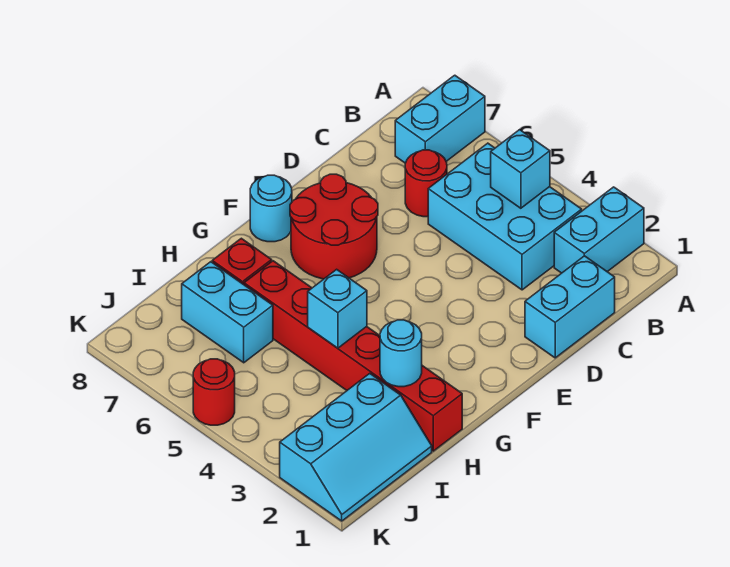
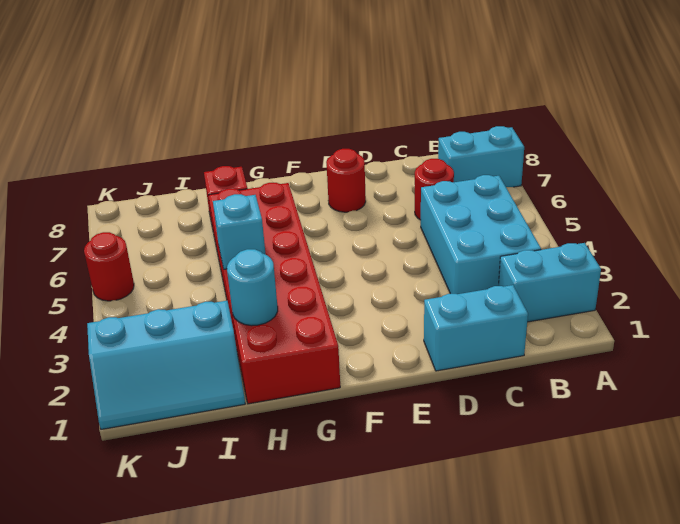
cyan brick B4 level 2 -> none
red round brick E6:F7 level 1 -> red round brick E7 level 1
cyan round brick F8 level 1 -> none
red brick H1:H6 level 1 -> red brick G1:H6 level 1
cyan brick I6:I7 level 1 -> none

